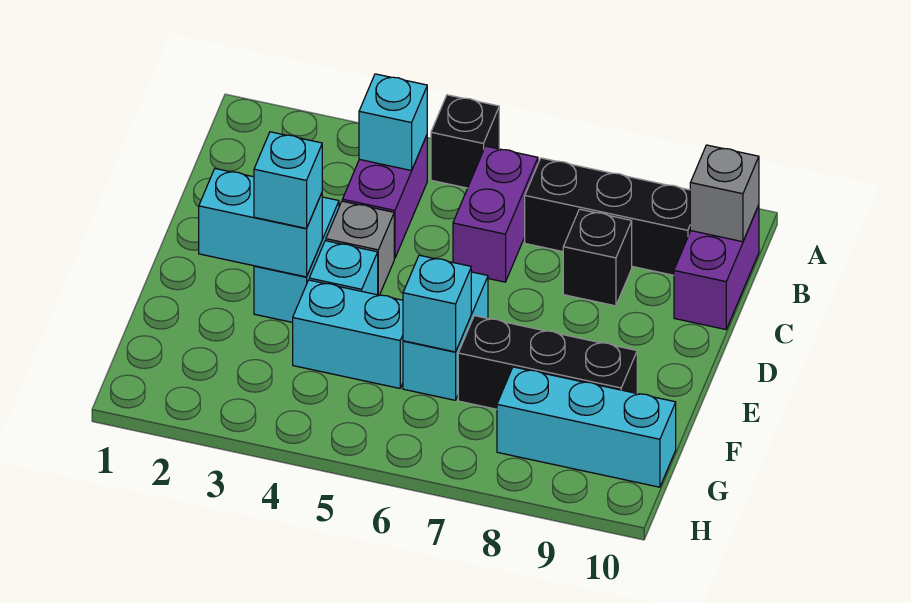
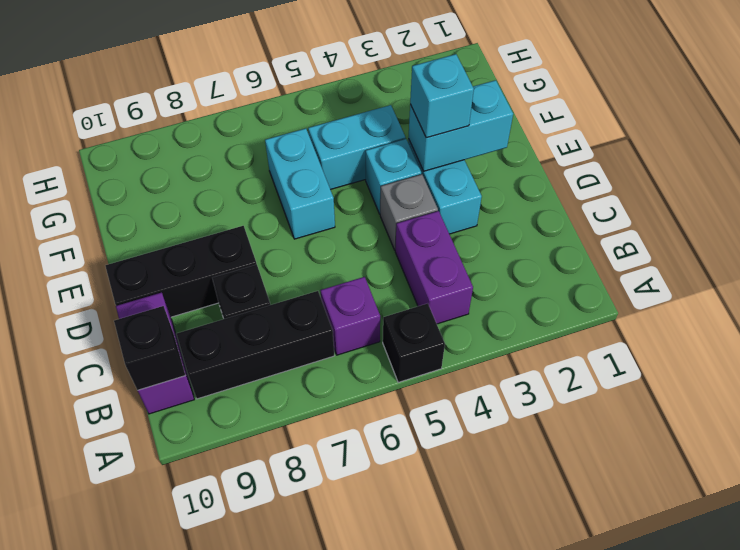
cyan brick B4 level 2 -> none
purple brick B6:C6 level 1 -> purple brick B6 level 1
grey brick B10 level 2 -> black brick B10 level 2
cyan brick F6 level 2 -> none
black brick F7:F9 level 1 -> black brick D8:D10 level 1
cyan brick G8:G10 level 1 -> none

